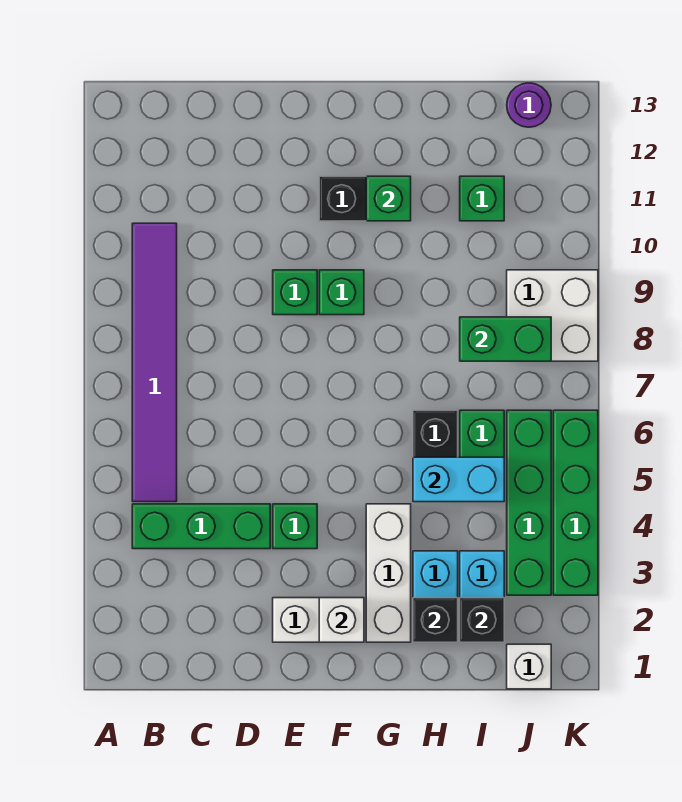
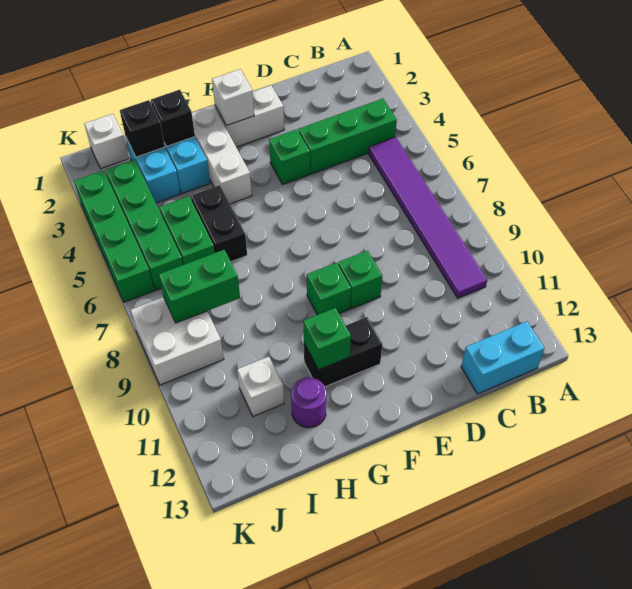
cyan brick H5:I5 level 2 -> cyan brick B13:C13 level 1
green brick I11 level 1 -> white brick I11 level 1
purple round brick J13 level 1 -> purple round brick H12 level 1

